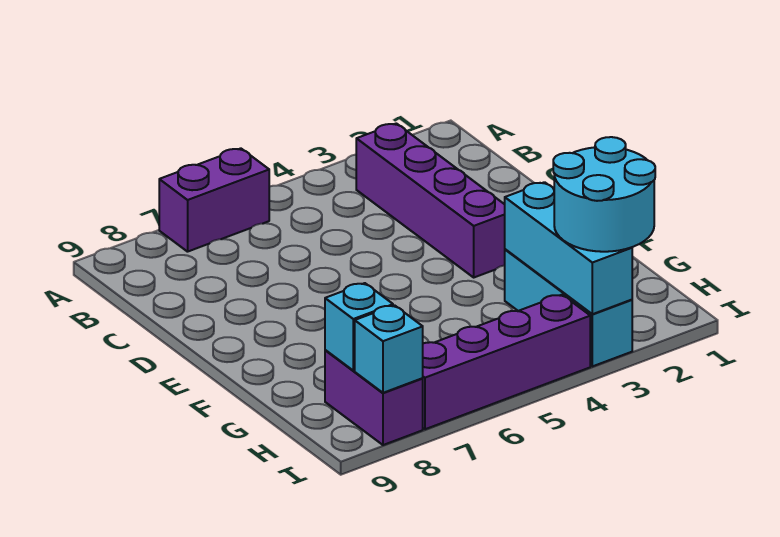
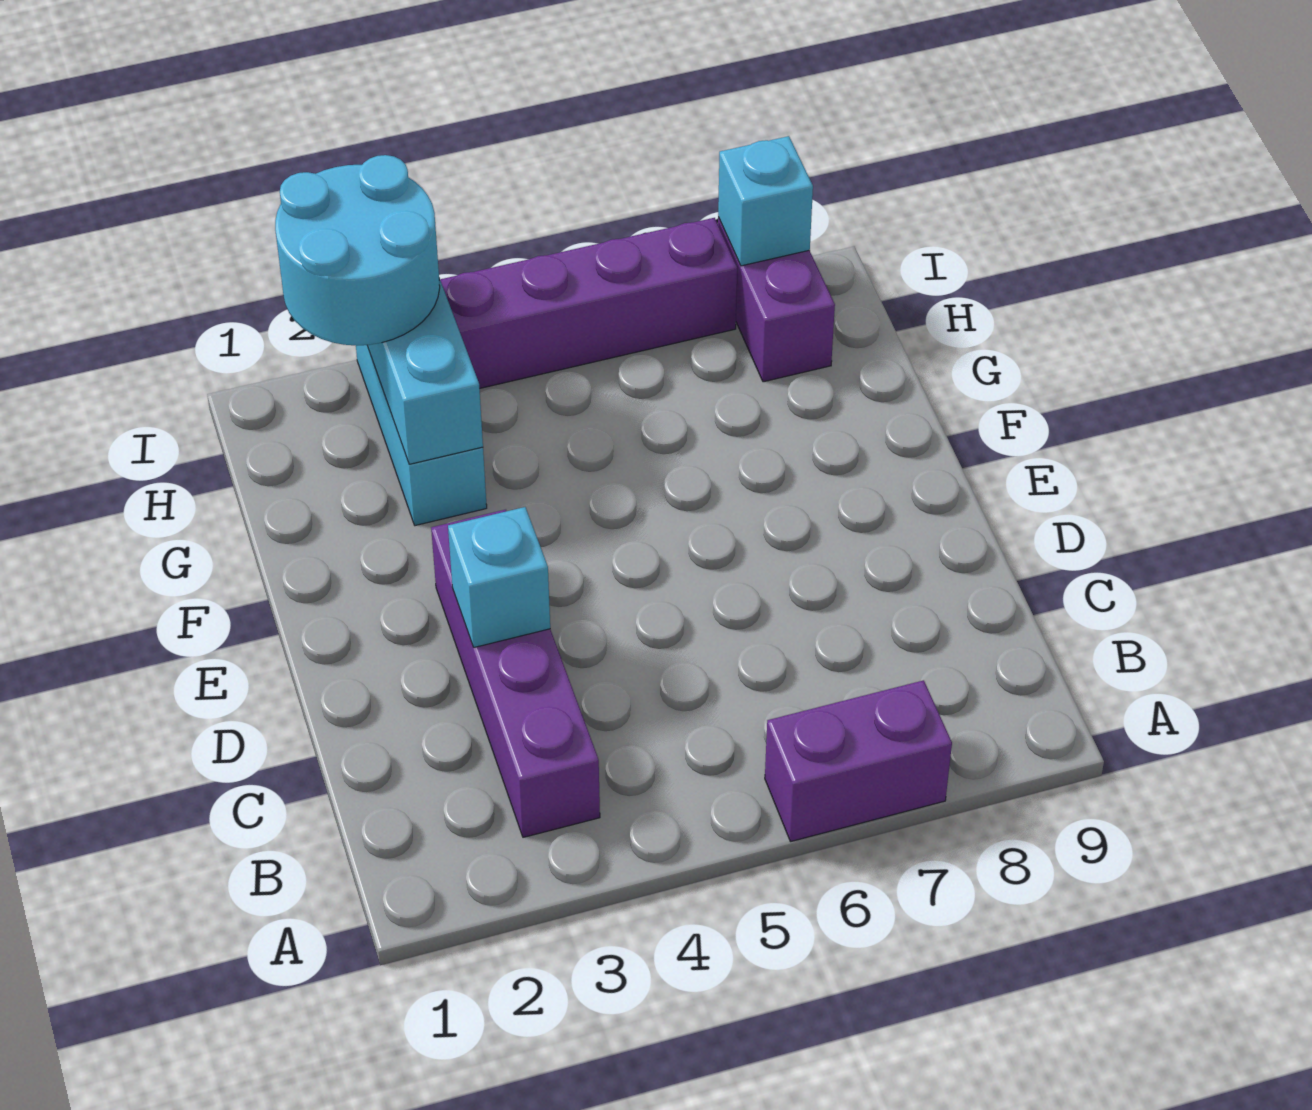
cyan brick H8 level 2 -> cyan brick D3 level 2

